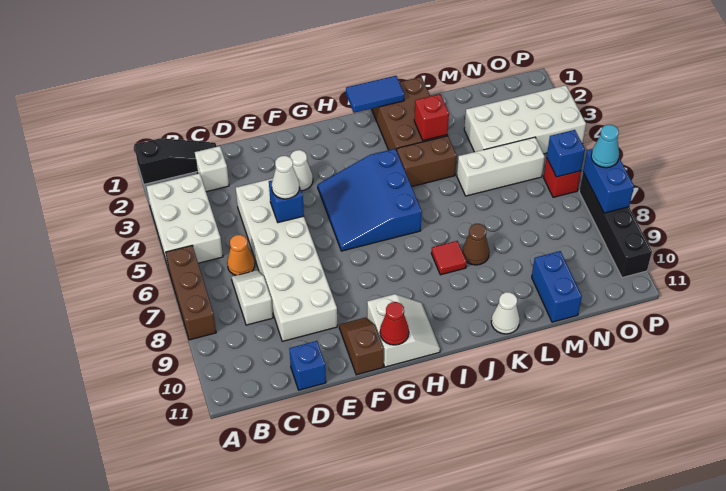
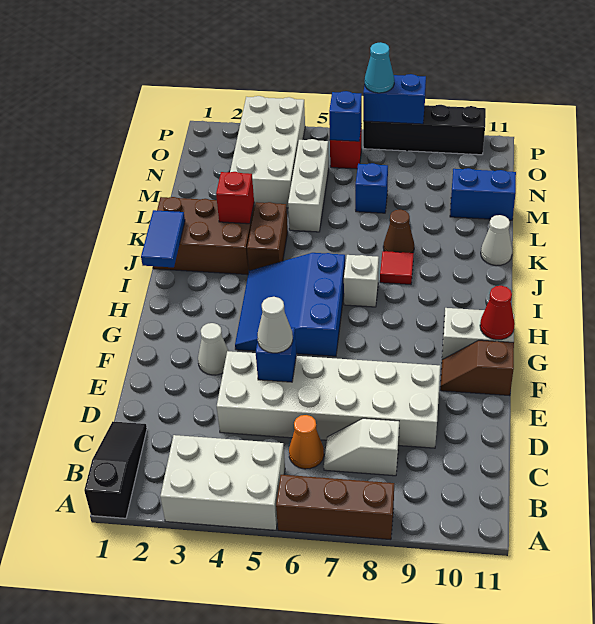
white brick C2 level 1 -> white brick I7 level 1
blue brick D11 level 1 -> blue brick M7 level 1
blue slope G4:I6 level 1 top I -> blue slope G4:I6 level 1 top 6

